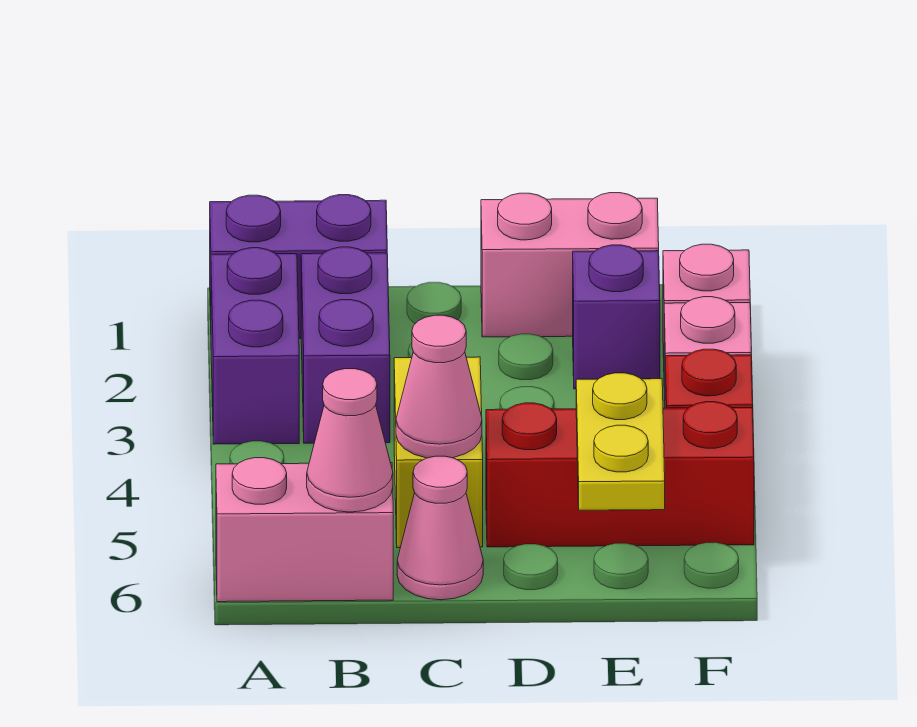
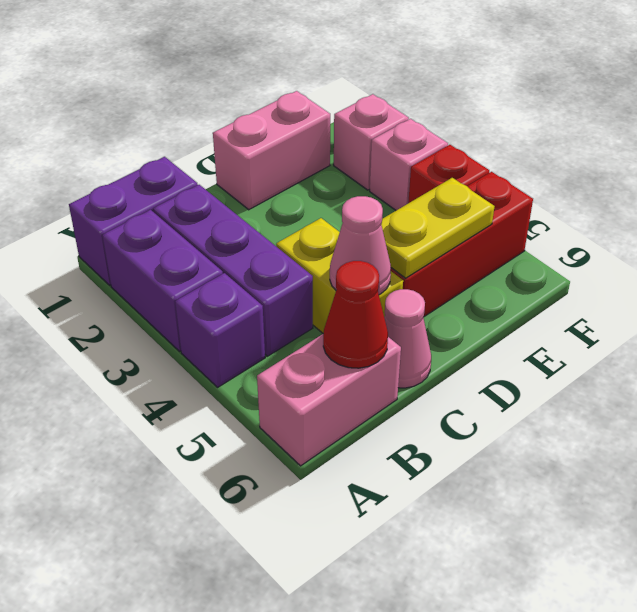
purple brick B2:B3 level 1 -> purple brick B2:B4 level 1
pink cone B6 level 2 -> red cone B6 level 2
purple brick E2 level 1 -> purple brick A4 level 1
yellow plate E5:E6 level 2 -> yellow plate D5:E5 level 2

